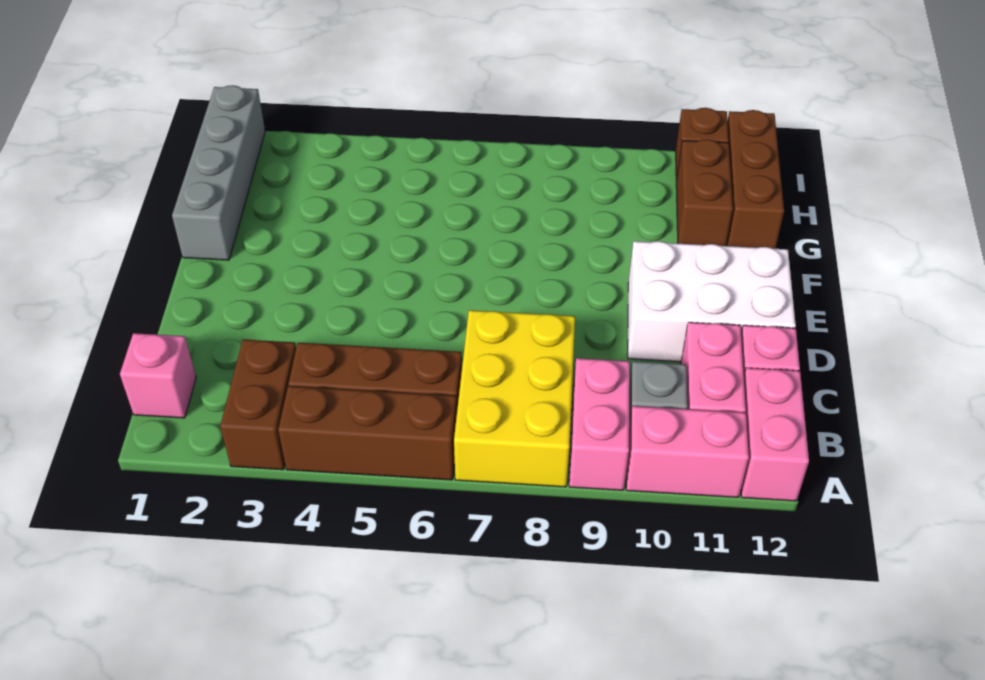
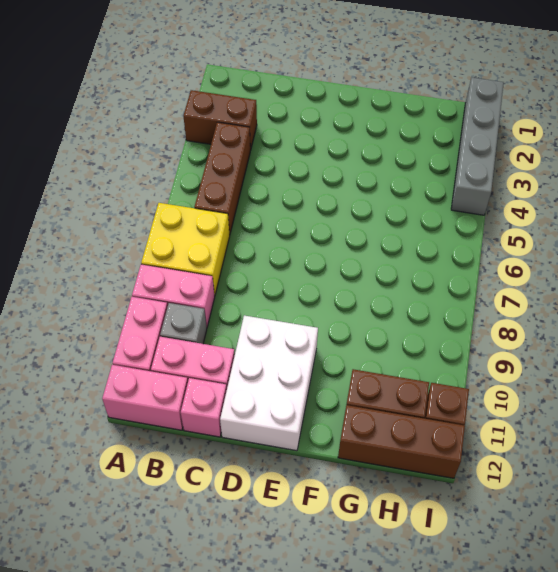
brown brick A4:A6 level 1 -> none
yellow brick A7:C8 level 1 -> yellow brick A7:B8 level 1
pink brick B1 level 1 -> none
grey brick F1:I1 level 1 -> grey brick I1:I4 level 1

